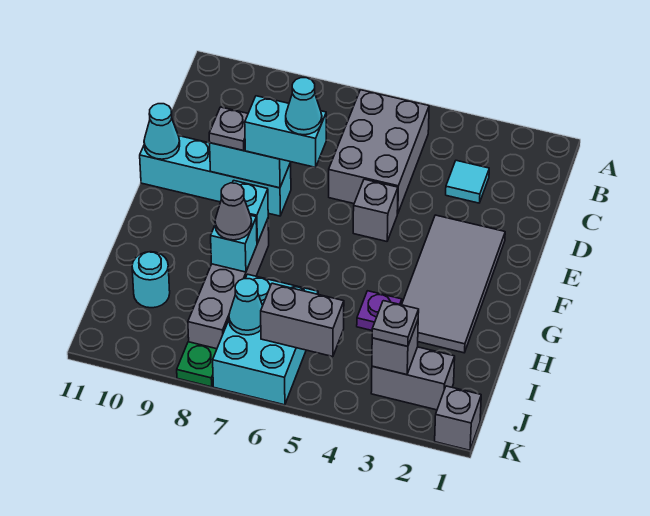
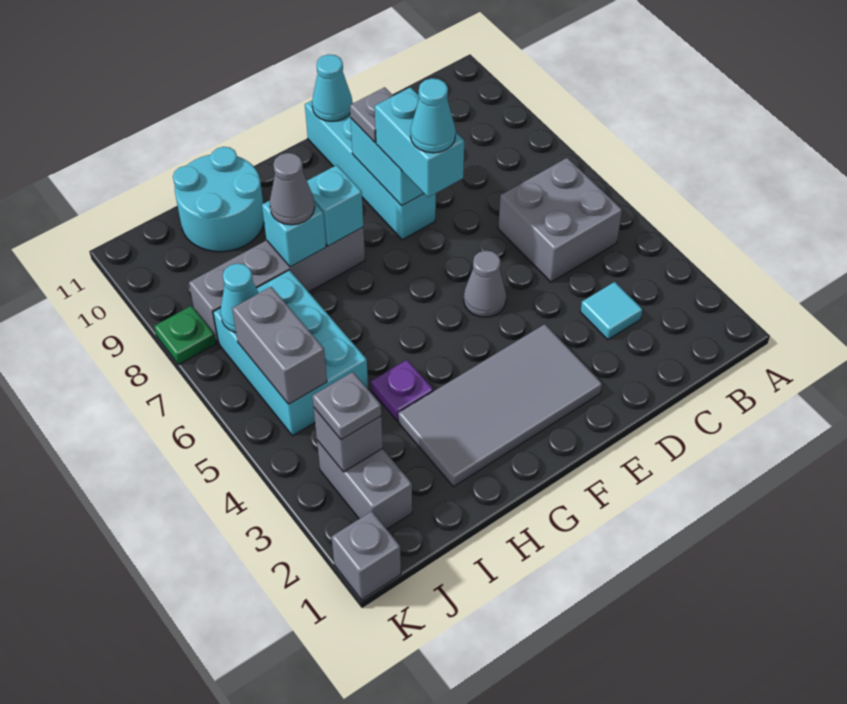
grey brick B5:D6 level 1 -> grey brick B5:C6 level 1
grey brick E5 level 1 -> grey cone E5 level 1
cyan brick I6:K7 level 1 -> cyan brick I5:J7 level 1
cyan round brick I10 level 1 -> cyan round brick H10:I11 level 1

